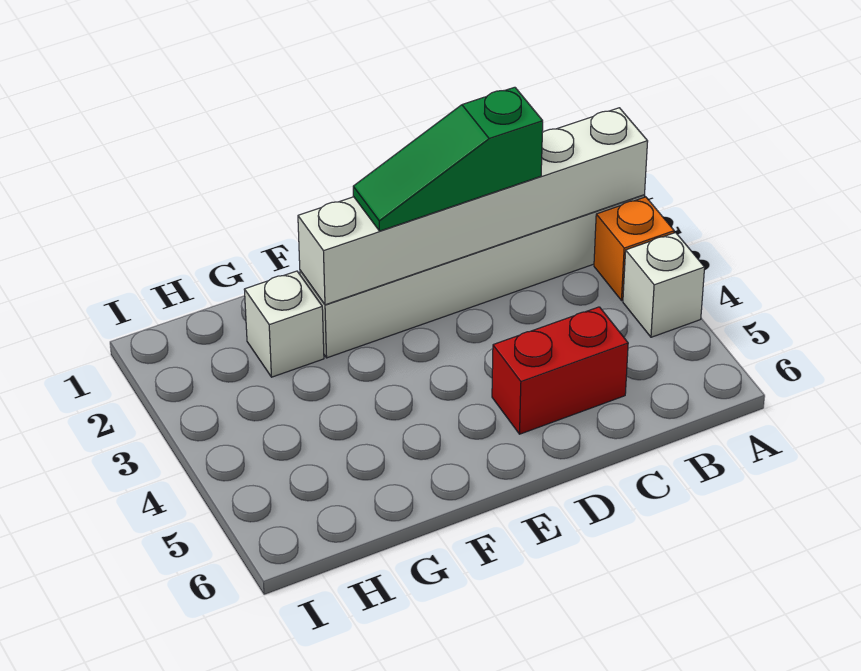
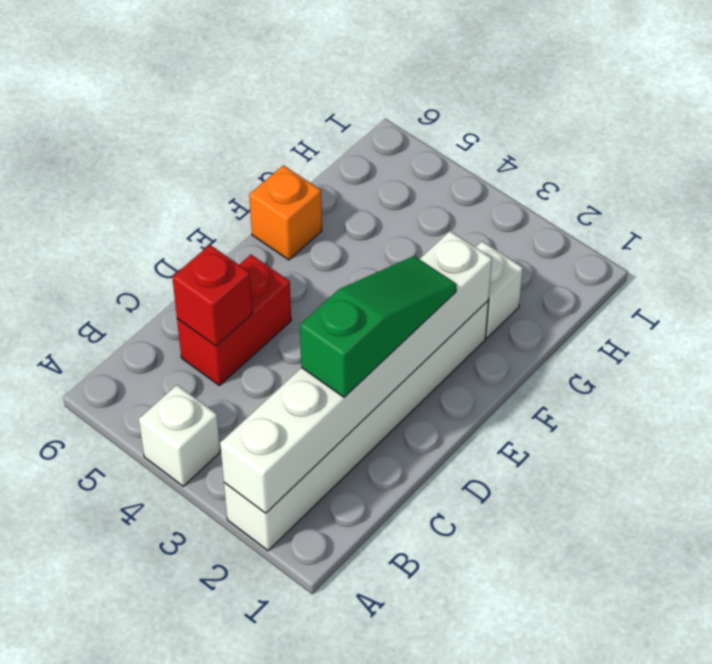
orange brick A3 level 1 -> orange brick F6 level 1
none -> red brick C5 level 2

